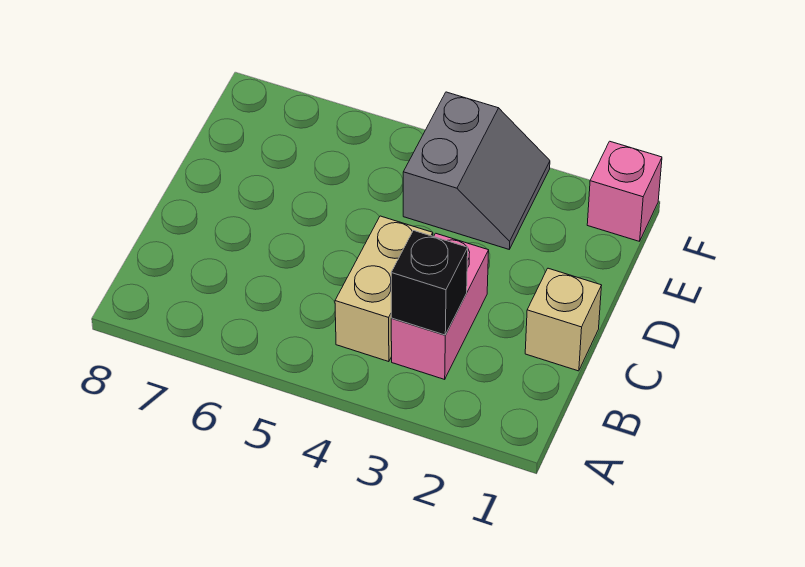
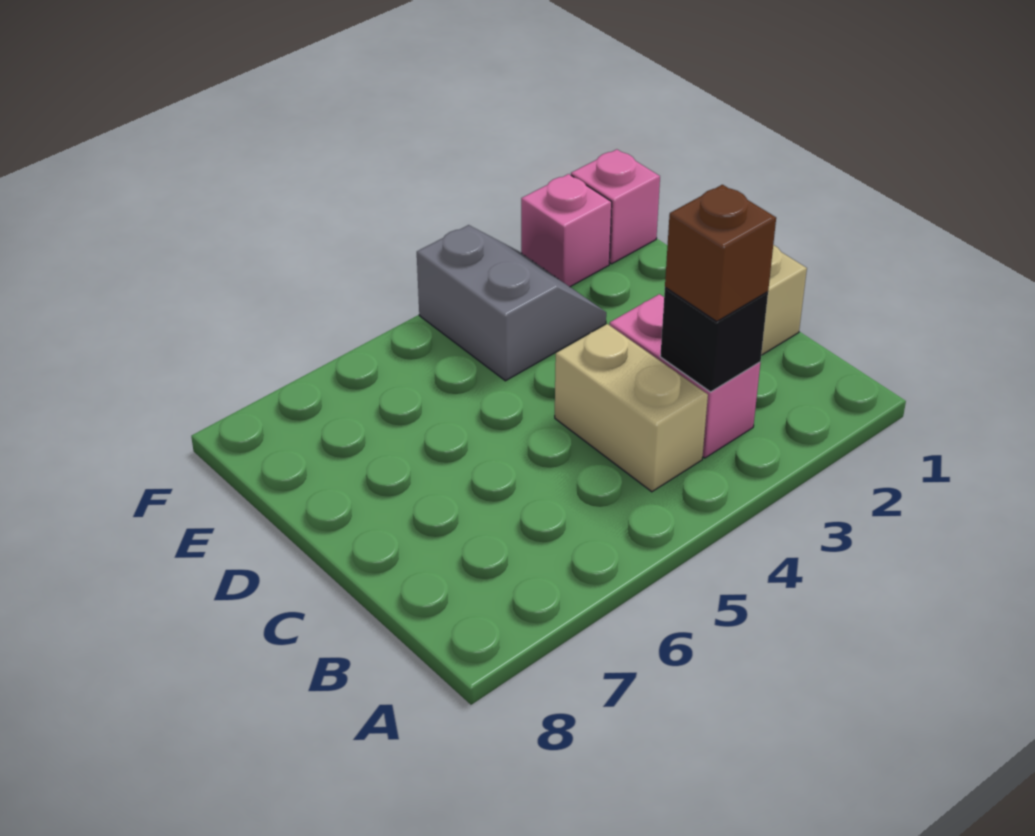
none -> brown brick B3 level 3
none -> pink brick F2 level 1

